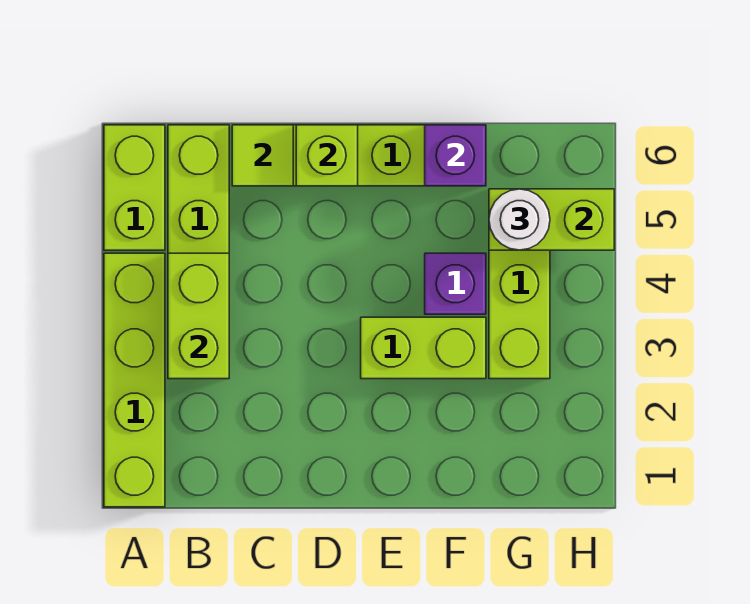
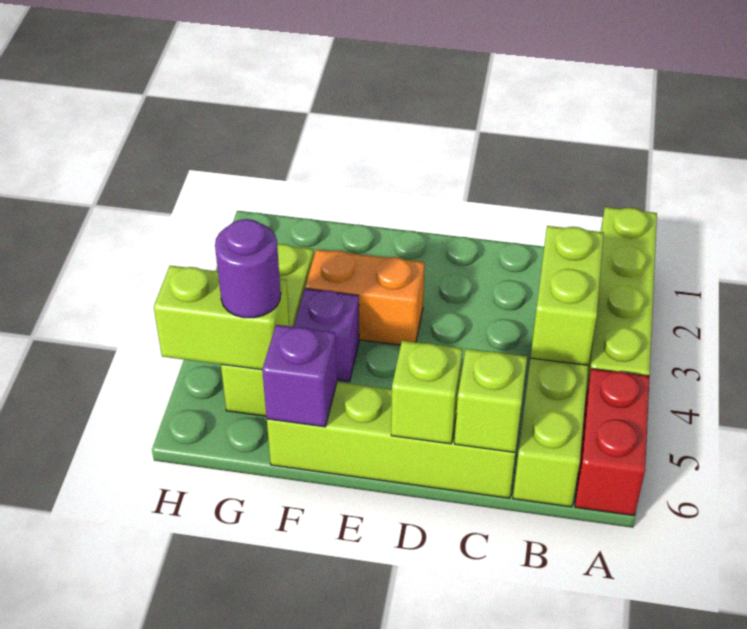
lime brick A5:A6 level 1 -> red brick A5:A6 level 1
lime tile C6 level 2 -> lime brick C6 level 2
lime brick E3:F3 level 1 -> orange brick E3:F3 level 1
white round brick G5 level 3 -> purple round brick G5 level 3

